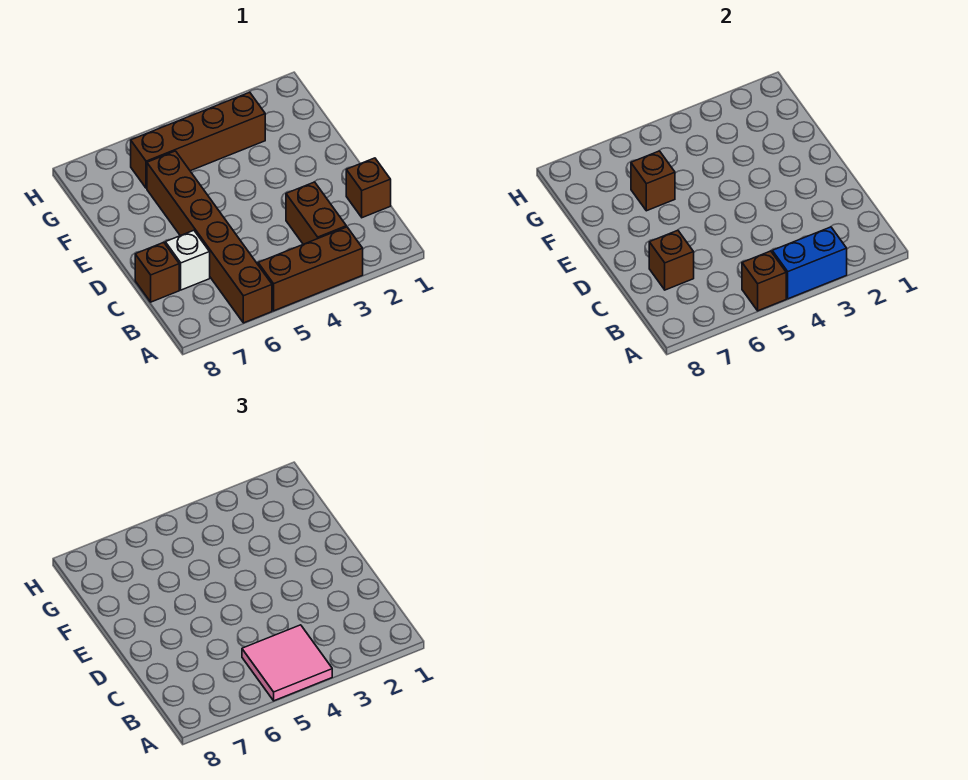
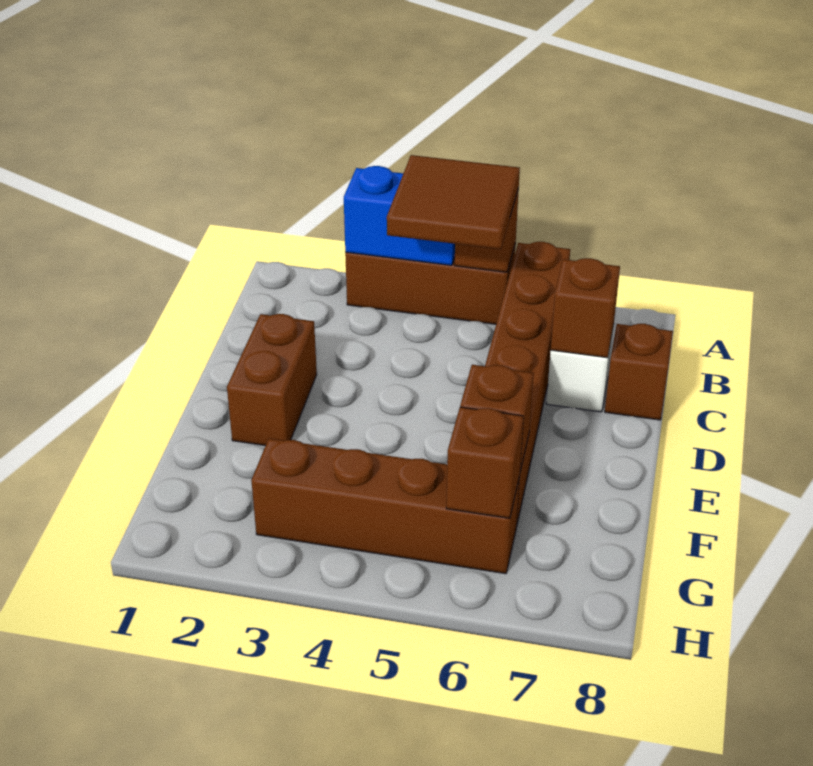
pink tile A4:B5 level 3 -> brown tile A4:B5 level 3
brown brick B3:C3 level 1 -> brown brick D2:E2 level 1
brown brick C1 level 1 -> brown brick G6 level 2

